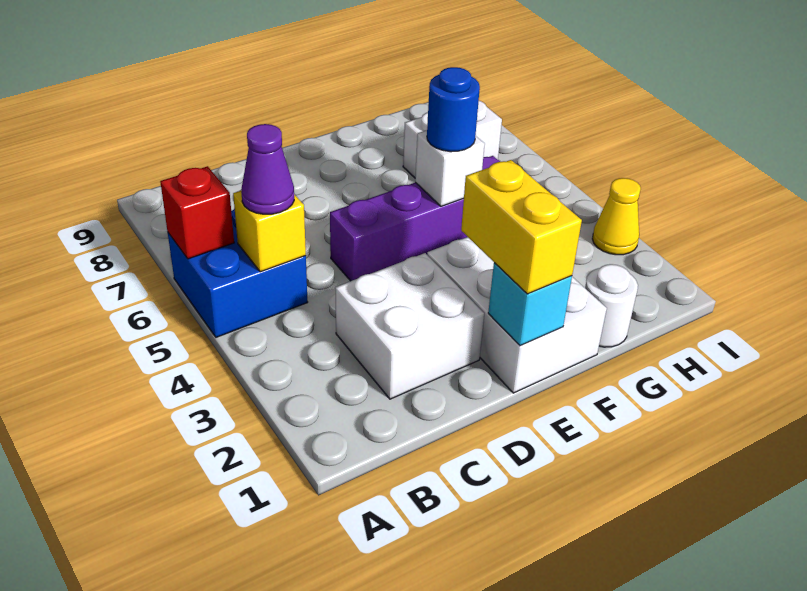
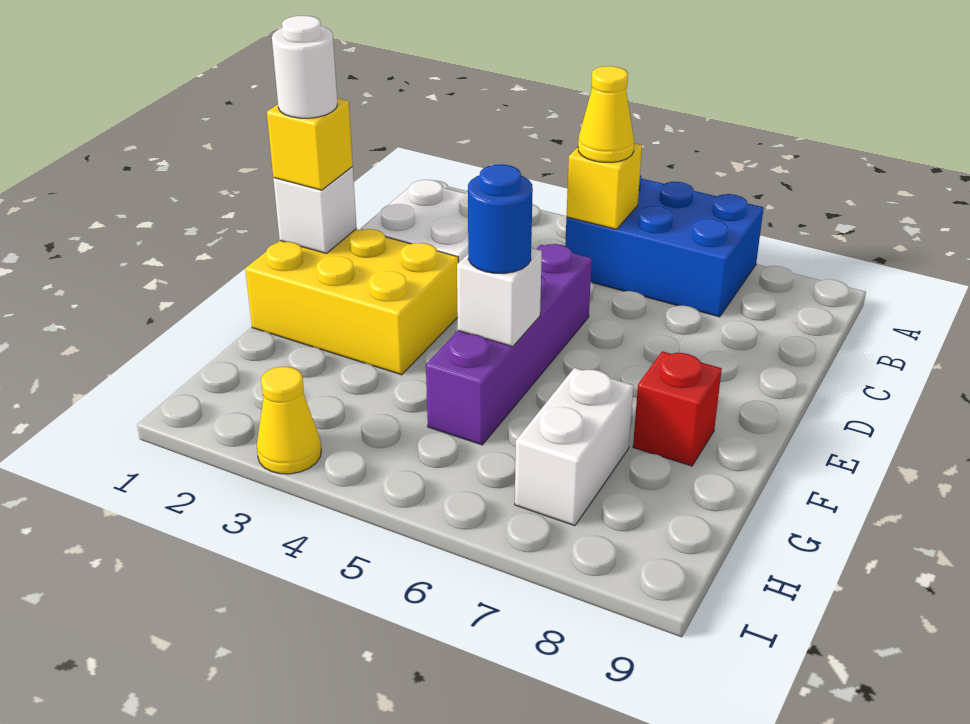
blue brick A5:B6 level 1 -> blue brick A5:B7 level 1
red brick A6 level 2 -> red brick F8 level 1
purple cone B5 level 3 -> yellow cone B5 level 3
white brick E1:F3 level 1 -> yellow brick E1:F3 level 1
cyan brick E1 level 2 -> white brick E1 level 2
yellow brick E1:E2 level 3 -> yellow brick E1 level 3
white round brick G1 level 1 -> white round brick E1 level 4

